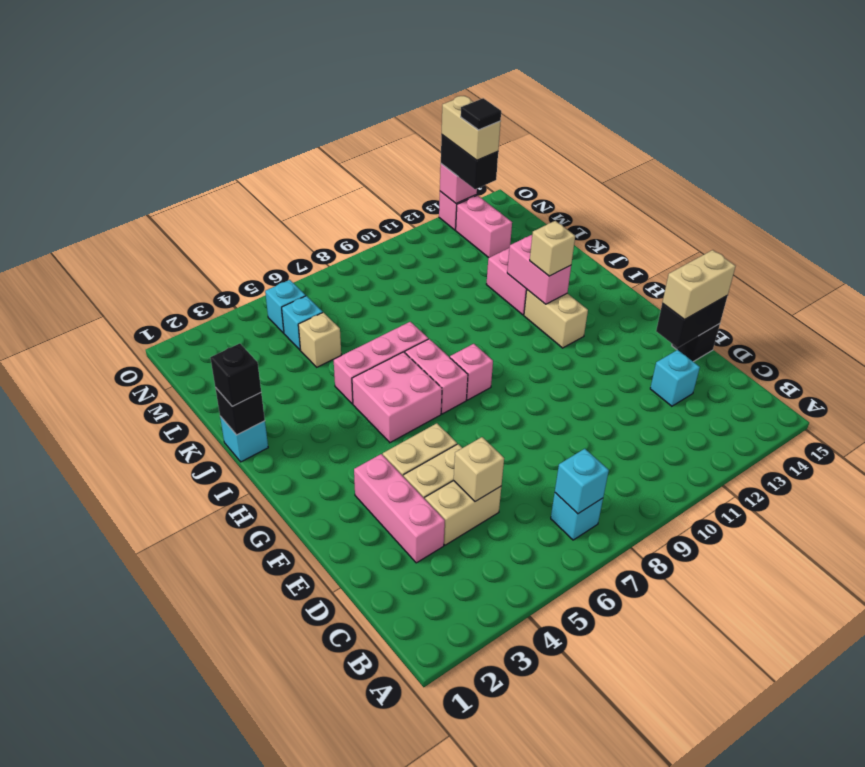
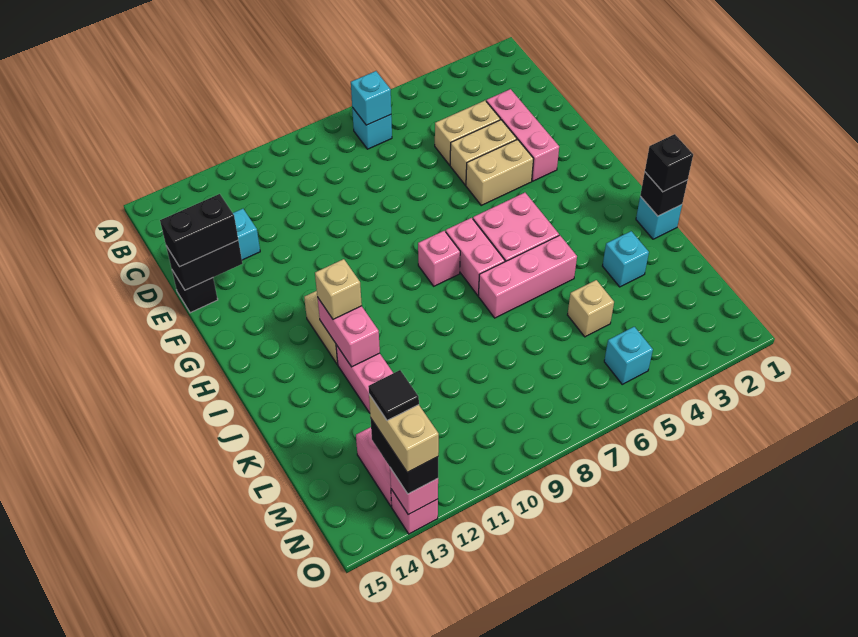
tan brick D5 level 2 -> none
tan brick E14:E15 level 3 -> black brick E14:E15 level 3
cyan brick M5 level 1 -> cyan brick K3 level 1

